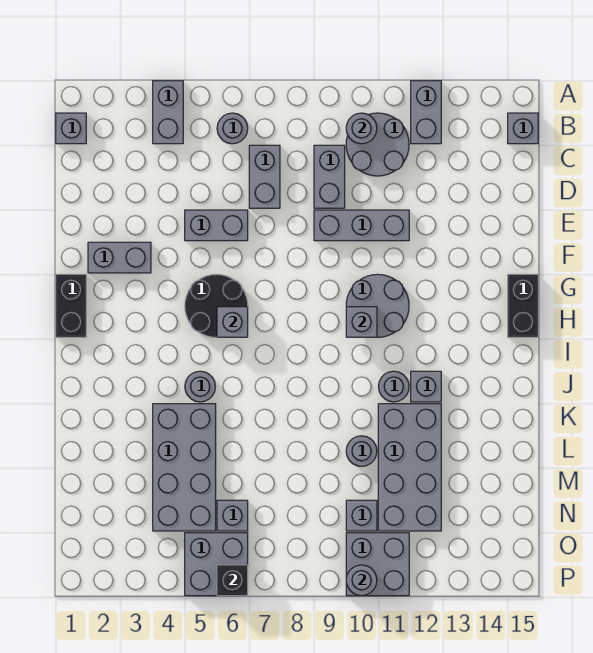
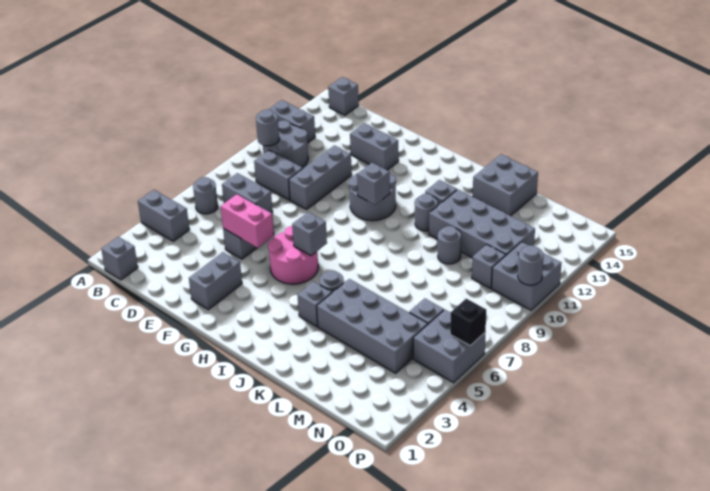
none -> pink brick E5:F5 level 2
none -> grey brick E13:F13 level 1
black brick G1:H1 level 1 -> none
black round brick G5:H6 level 1 -> pink round brick G5:H6 level 1
black brick G15:H15 level 1 -> none
none -> grey brick J4 level 1
none -> grey brick K14:L15 level 1

